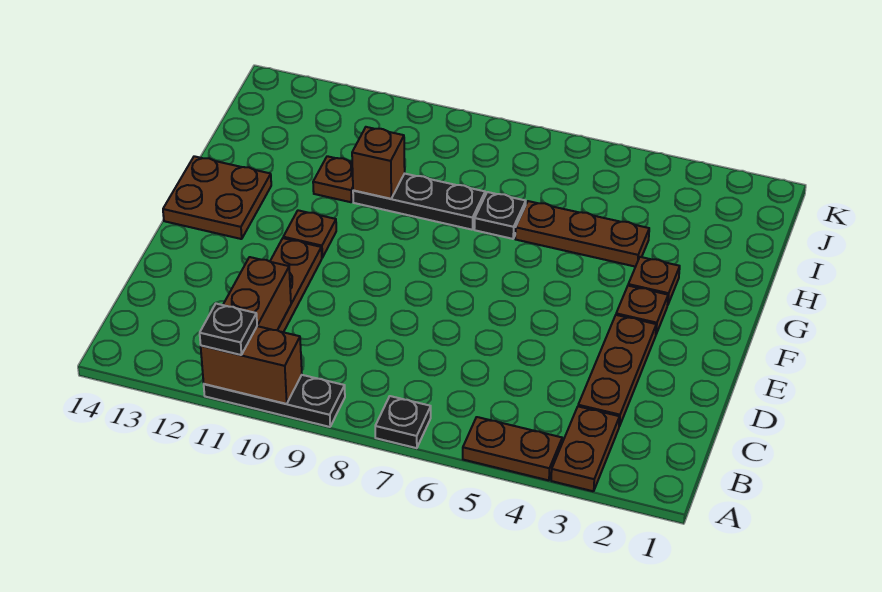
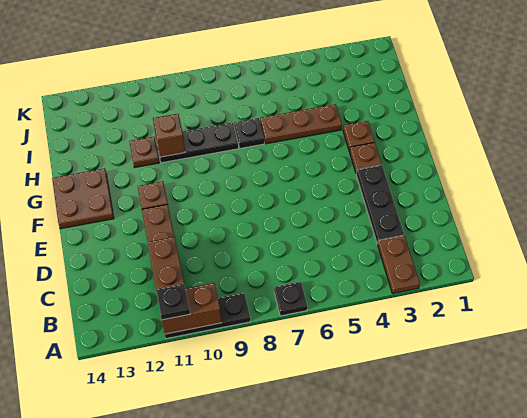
brown plate A4:A5 level 1 -> none
brown plate C3:E3 level 1 -> black plate C3:E3 level 1

